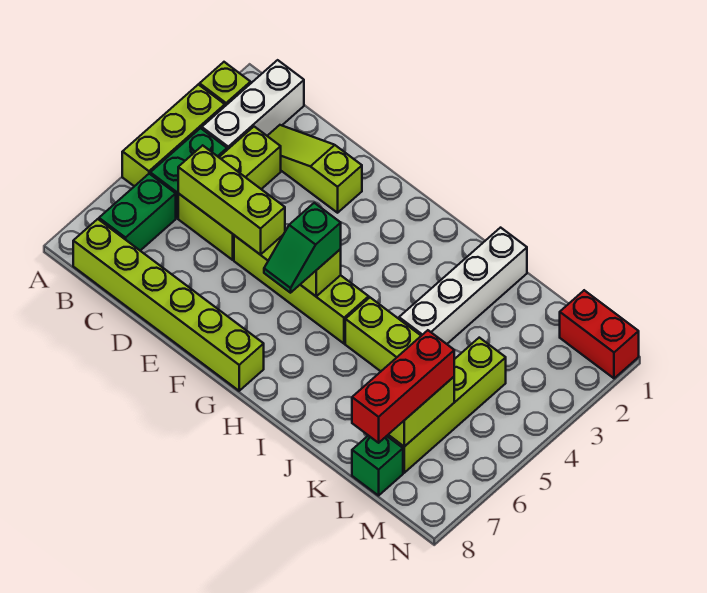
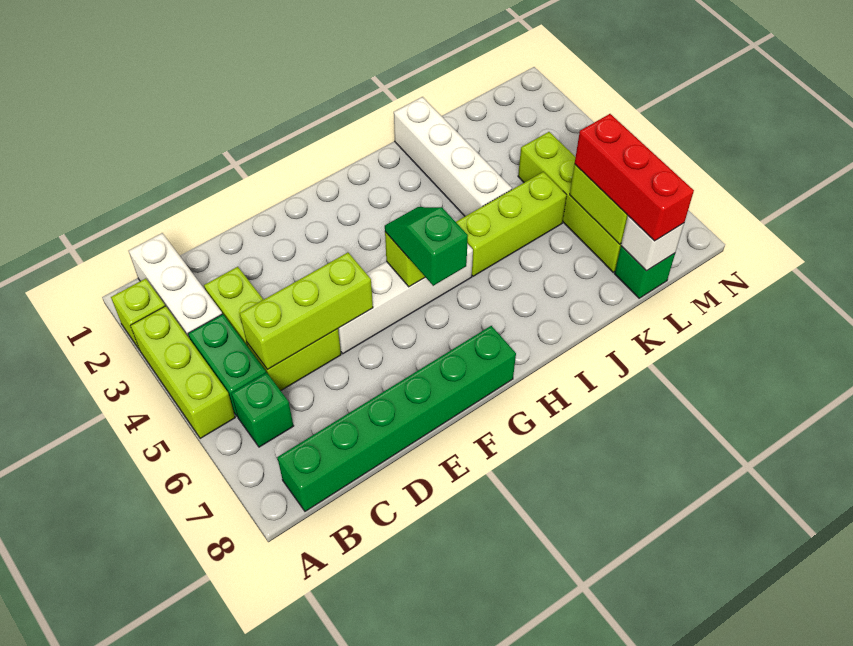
green brick B6:B7 level 1 -> green brick B6 level 1
lime brick B8:G8 level 1 -> green brick B8:G8 level 1
lime slope C2:E2 level 1 top E -> none
lime brick E5:H5 level 1 -> white brick E5:H5 level 1
green slope G5:G6 level 3 top 5 -> green slope G5:G6 level 3 top 6
none -> white brick L8 level 2
red brick M1:N1 level 1 -> none

